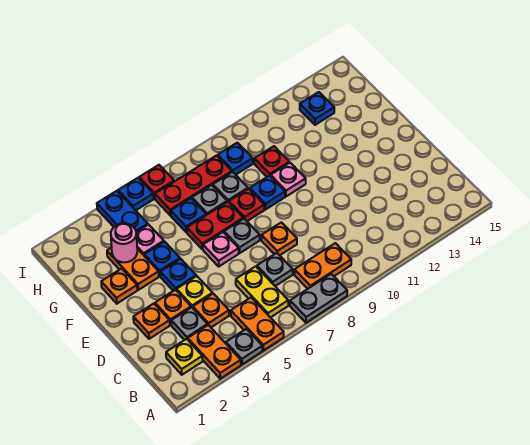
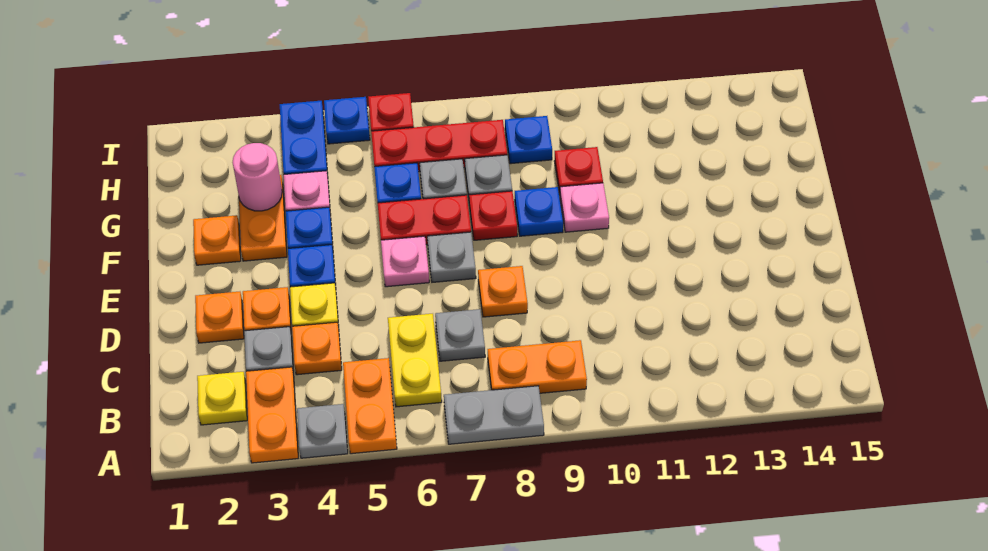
blue plate H13 level 1 -> none

